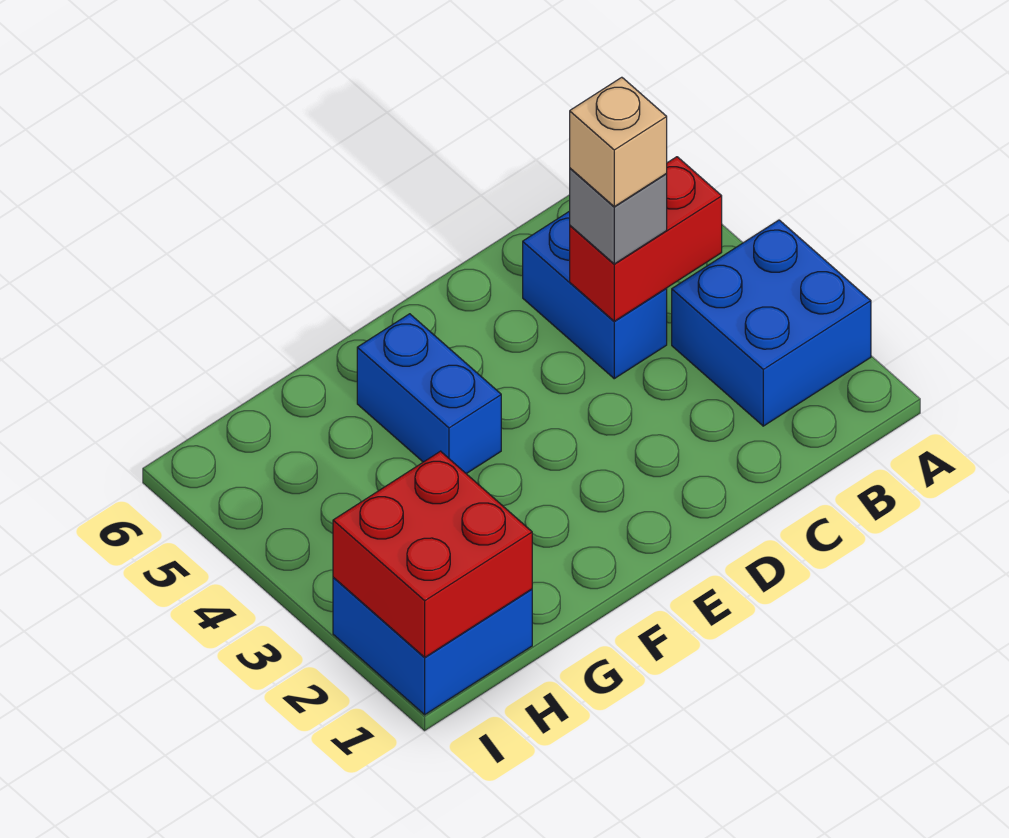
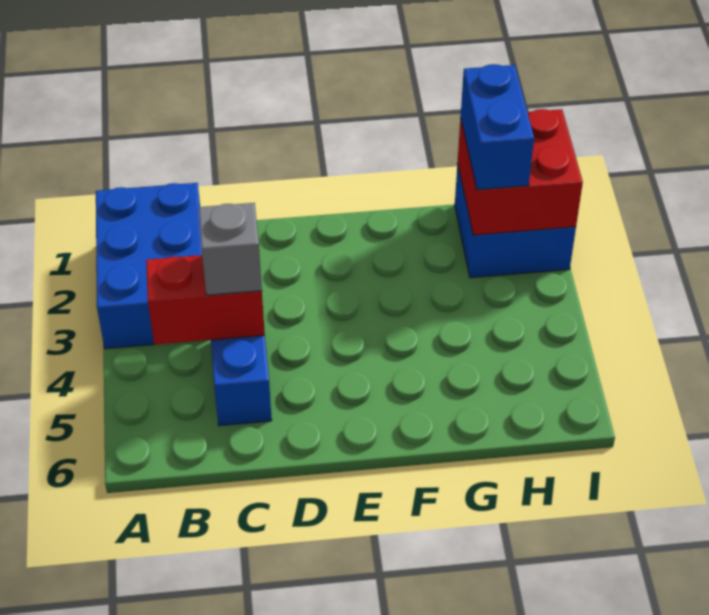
blue brick A2:B3 level 1 -> blue brick A1:B3 level 1
tan brick C4 level 4 -> none
blue brick F4:F5 level 1 -> blue brick H1:H2 level 3

